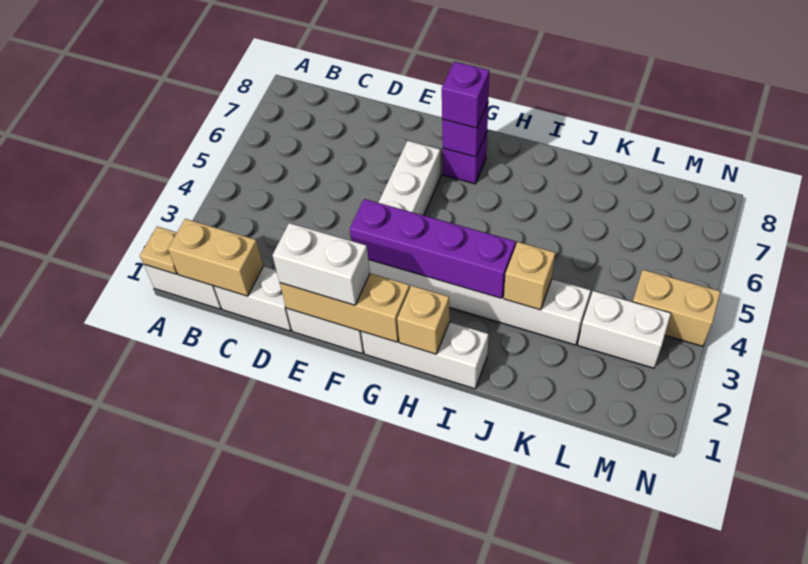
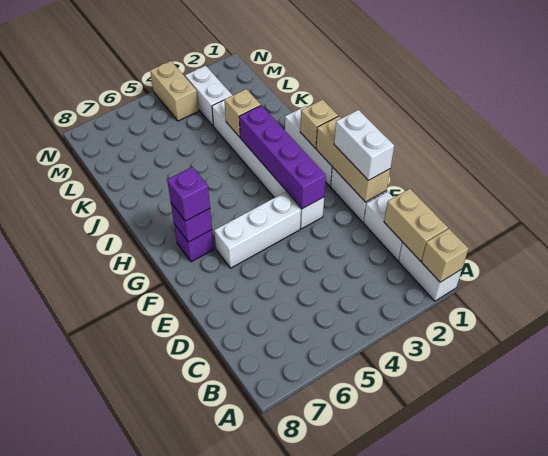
tan plate A1 level 2 -> tan brick A1 level 2

